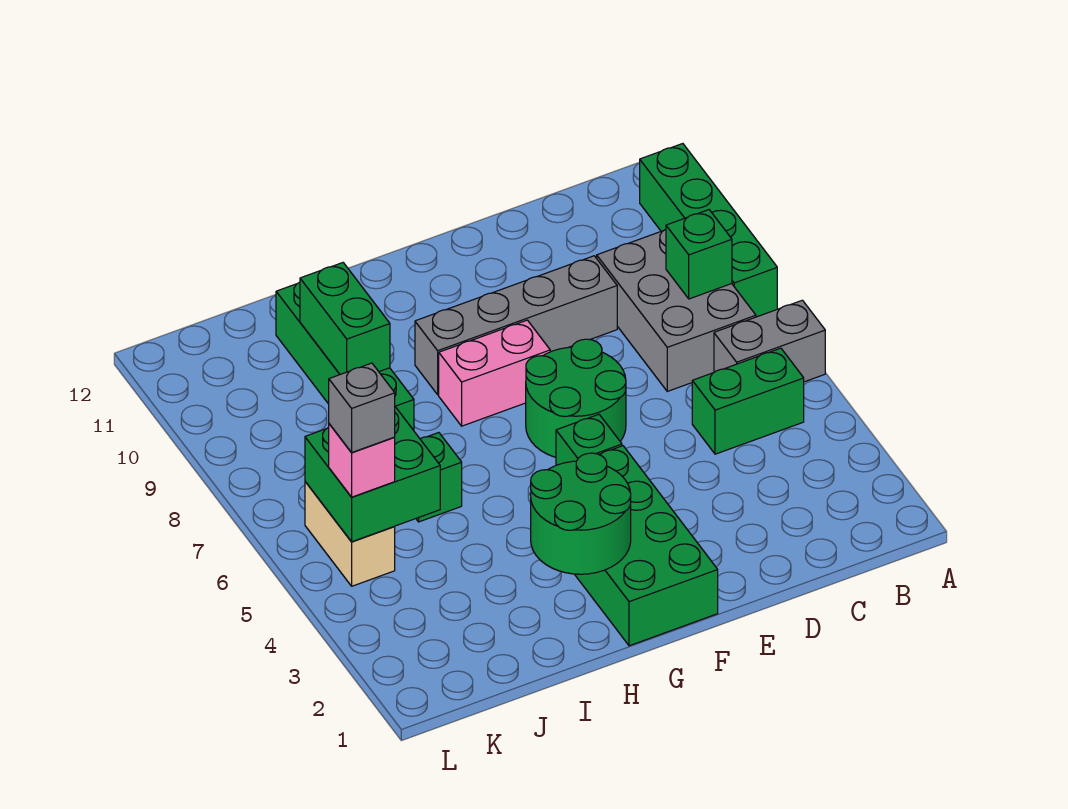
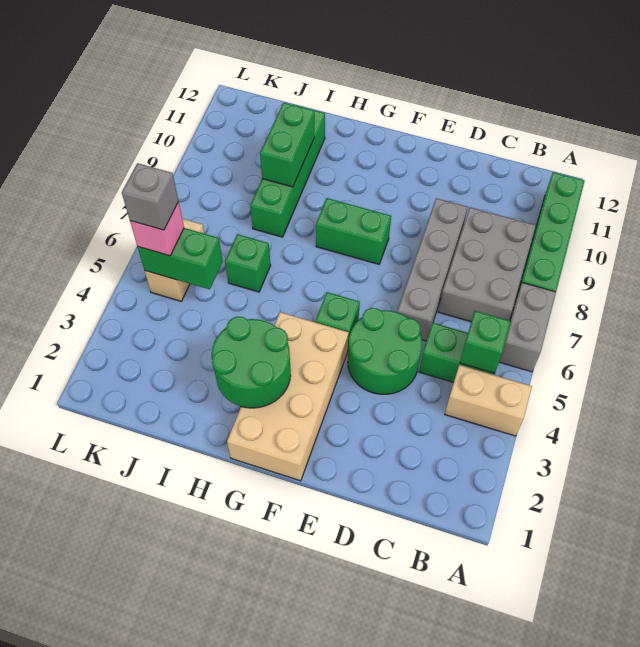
none -> tan brick A4:B4 level 1
grey brick A6:B6 level 1 -> grey brick A6:A7 level 1
green brick B8 level 2 -> green brick B5 level 2
grey brick D9:G9 level 1 -> grey brick D6:D9 level 1
green round brick E6:F7 level 1 -> green round brick D4:E5 level 1
green brick F1:G4 level 1 -> tan brick F1:G4 level 1
pink brick F8:G8 level 1 -> green brick F8:G8 level 1
green brick J5:K6 level 2 -> green brick J5:K5 level 2

